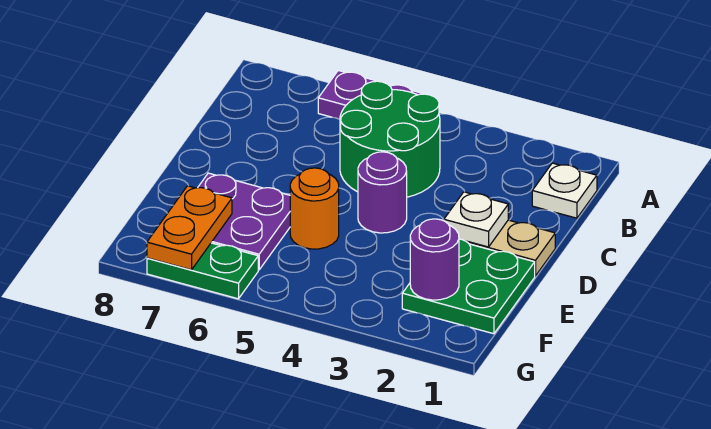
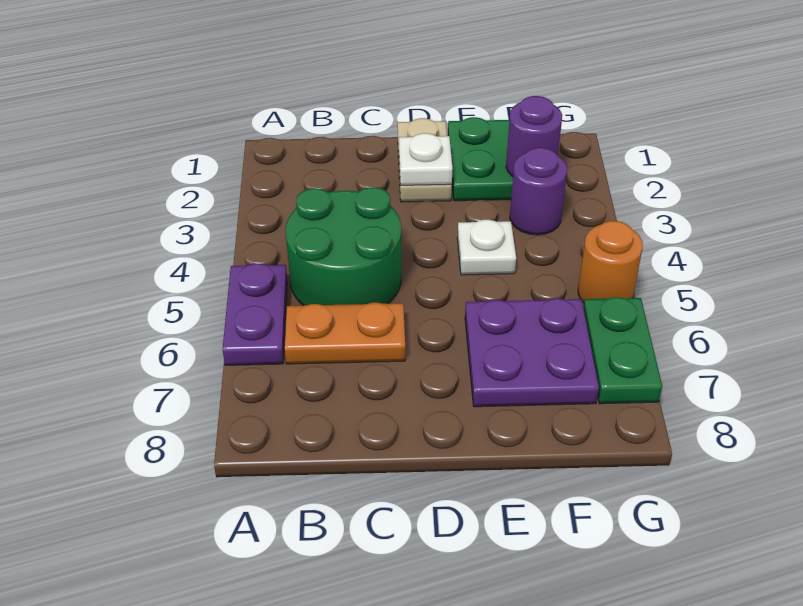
white plate B1 level 1 -> white plate E4 level 1
purple round brick D4 level 1 -> purple round brick F3 level 1
orange round brick E5 level 1 -> orange round brick G5 level 1
orange plate F7:G7 level 2 -> orange plate B6:C6 level 1

